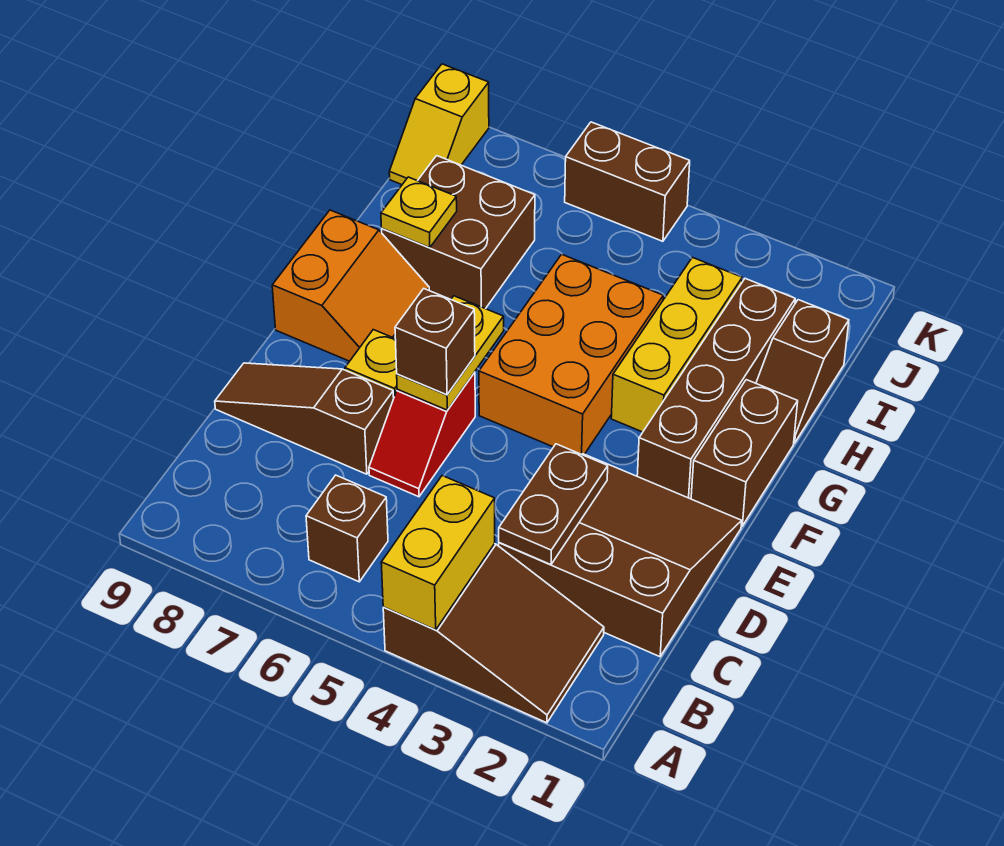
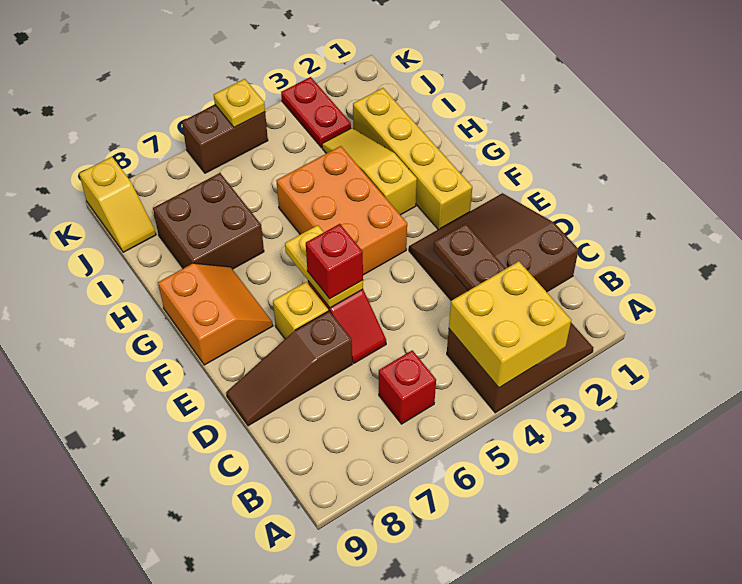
yellow brick A4:B4 level 2 -> yellow brick A3:B4 level 2
brown brick B6 level 1 -> red brick B6 level 1
brown brick E6 level 3 -> red brick E6 level 3
brown brick F1:G1 level 1 -> none
brown brick F2:I2 level 1 -> yellow brick F2:I2 level 1
yellow brick G3:I3 level 1 -> yellow slope G3:I3 level 1 top G
brown slope H1:I1 level 1 top I -> none
yellow plate H8 level 2 -> yellow plate K5 level 2
none -> red plate J3:K3 level 1

